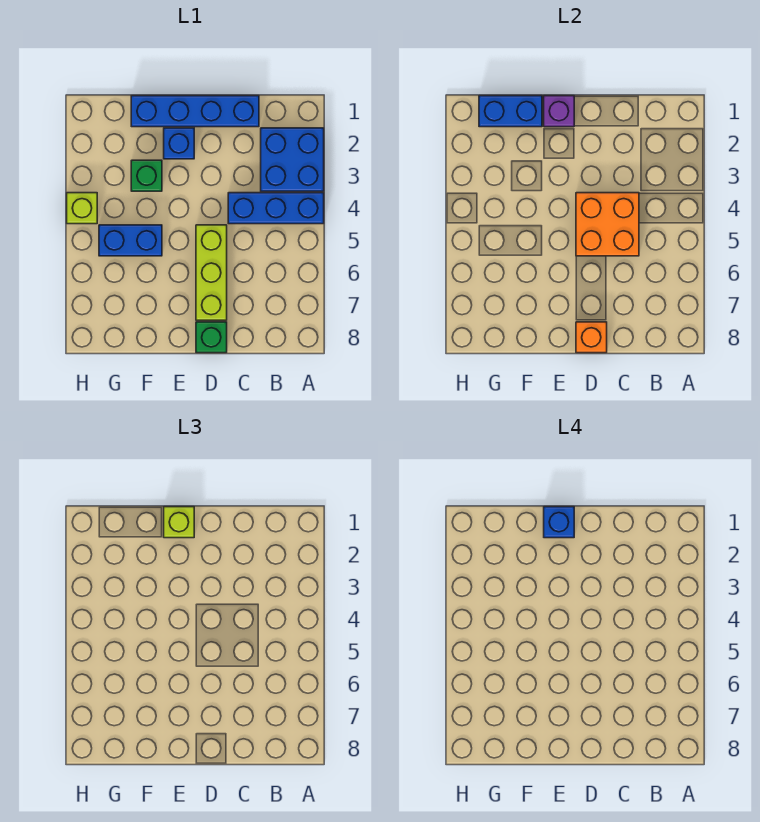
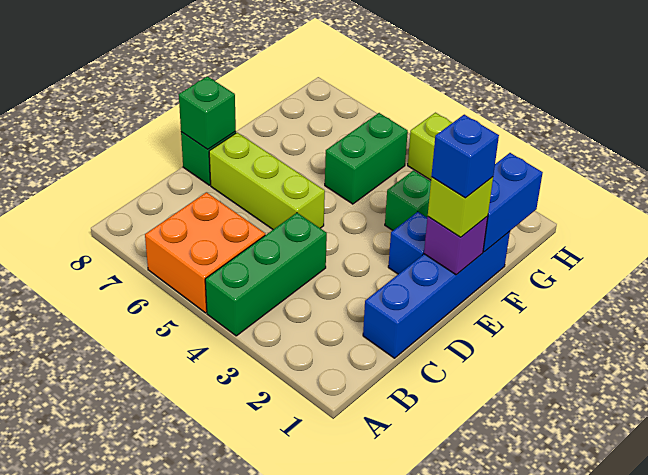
blue brick A2:B3 level 1 -> none
blue brick A4:C4 level 1 -> green brick A4:C4 level 1
orange brick C4:D5 level 2 -> orange brick A5:B6 level 1
orange brick D8 level 2 -> green brick D8 level 2
blue brick F5:G5 level 1 -> green brick F5:G5 level 1

